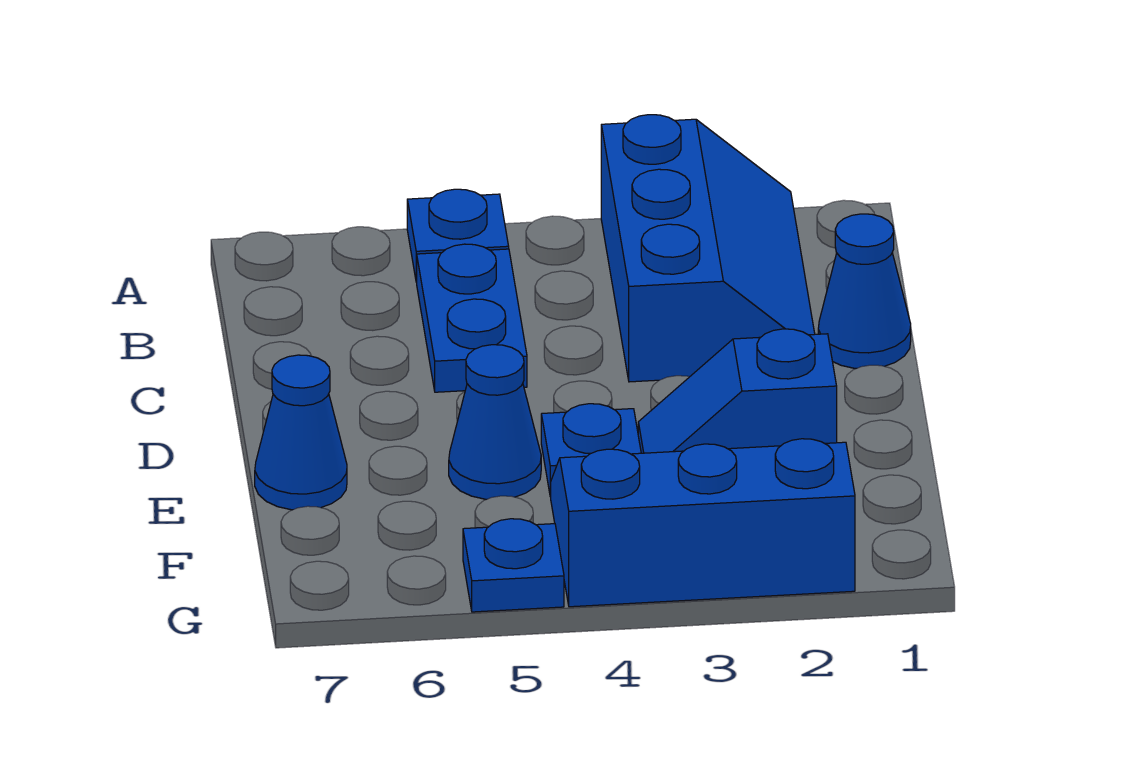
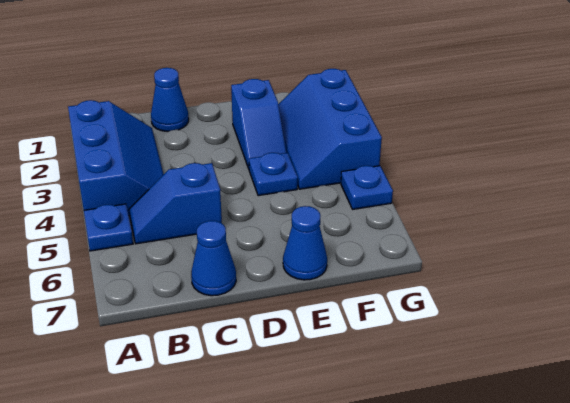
blue slope A2:C3 level 1 top 3 -> blue slope A2:B4 level 1 top A
blue plate B5:C5 level 1 -> blue slope B5:C5 level 1 top C
blue cone E5 level 1 -> blue cone C7 level 1

